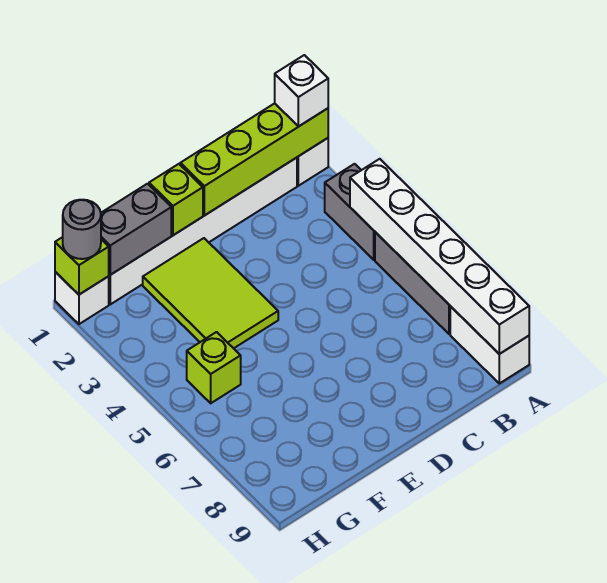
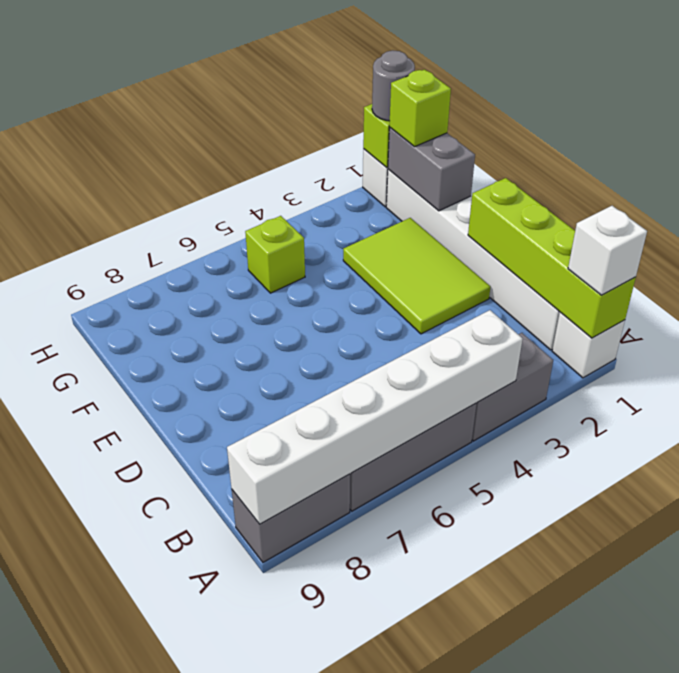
white brick A8:A9 level 1 -> grey brick A8:A9 level 1
lime brick E1 level 2 -> lime brick G1 level 3
lime tile E2:F4 level 1 -> lime tile D2:F3 level 1

